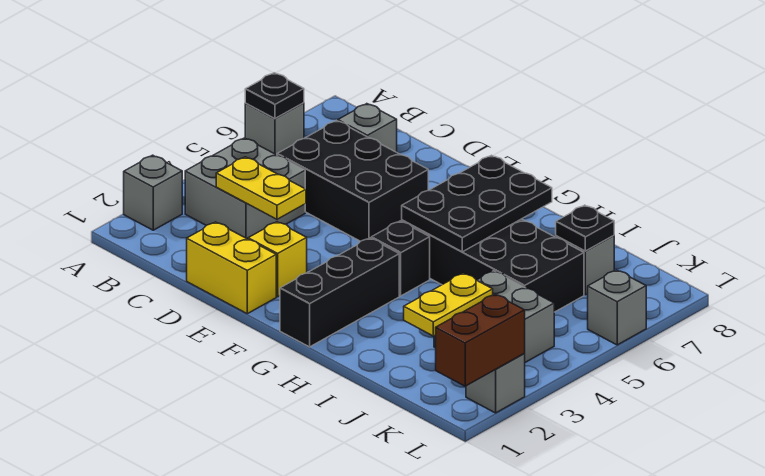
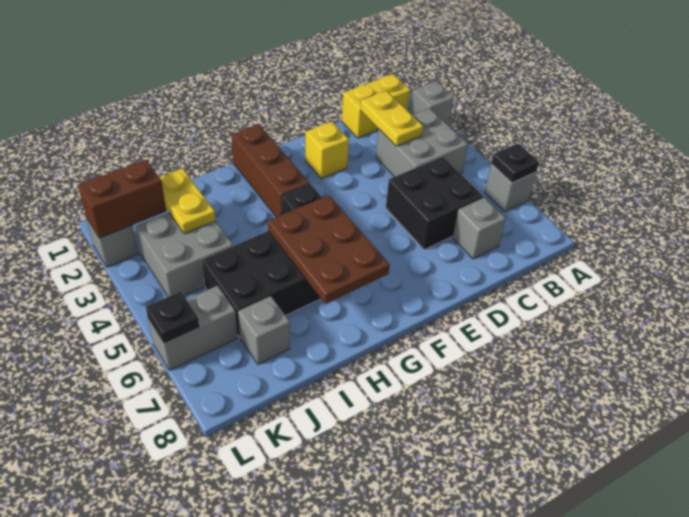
yellow plate C3:D3 level 2 -> yellow plate C2:C3 level 2
black brick C5:E6 level 1 -> black brick C5:D6 level 1
yellow brick D1:E1 level 1 -> yellow brick B1:C1 level 1
black brick G1:G3 level 1 -> brown brick G1:G3 level 1
black plate G5:H7 level 2 -> brown plate G5:H7 level 2
black plate J7 level 2 -> black plate L6 level 2
brown brick L1:L2 level 2 -> brown brick K2:L2 level 2
grey brick L6 level 1 -> grey brick K6:L6 level 1

